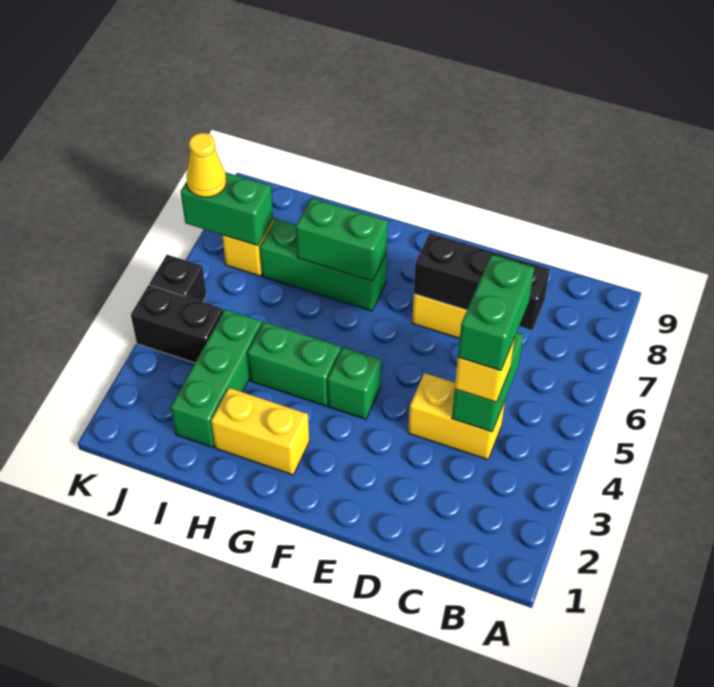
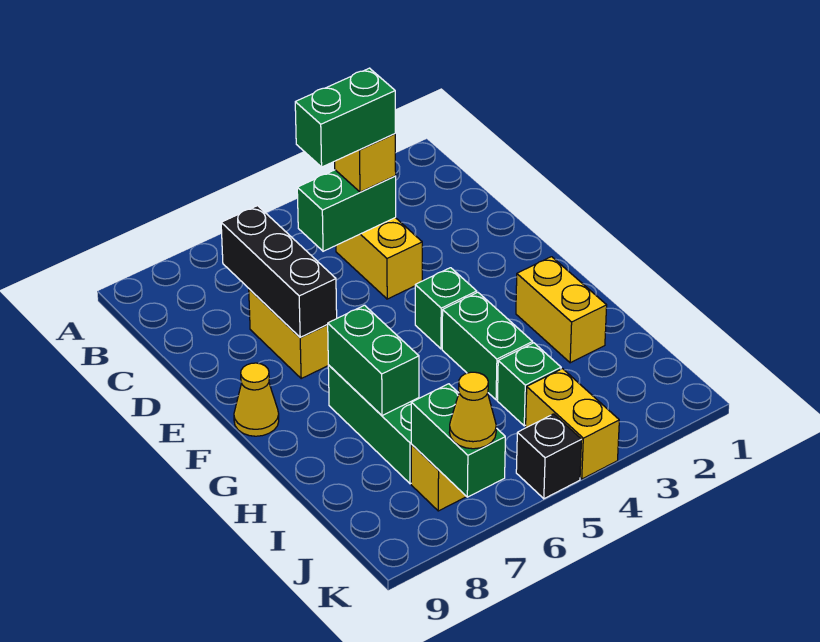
none -> yellow cone F9 level 1
green brick I2:I4 level 1 -> green brick I4 level 1
black brick J4:K4 level 1 -> yellow brick J4:K4 level 1

